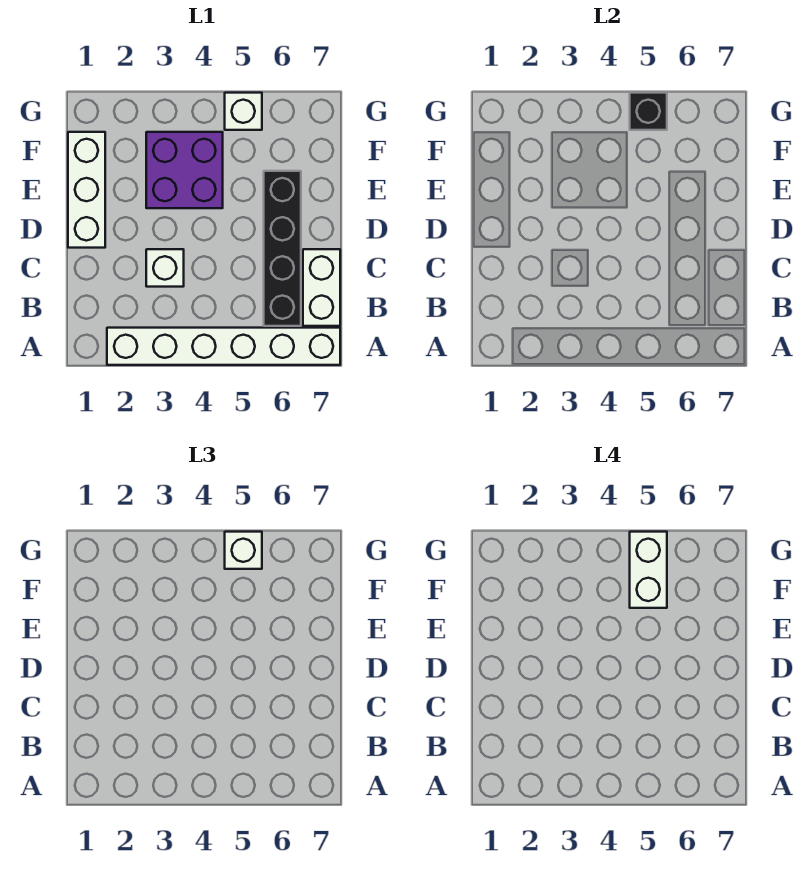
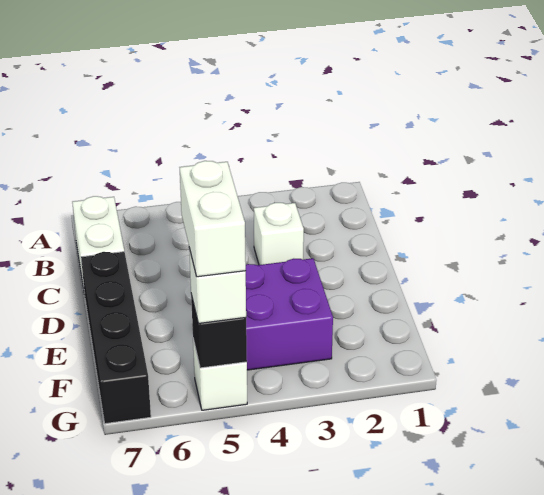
white brick A2:A7 level 1 -> none
black brick B6:E6 level 1 -> black brick D7:G7 level 1
white brick D1:F1 level 1 -> none

